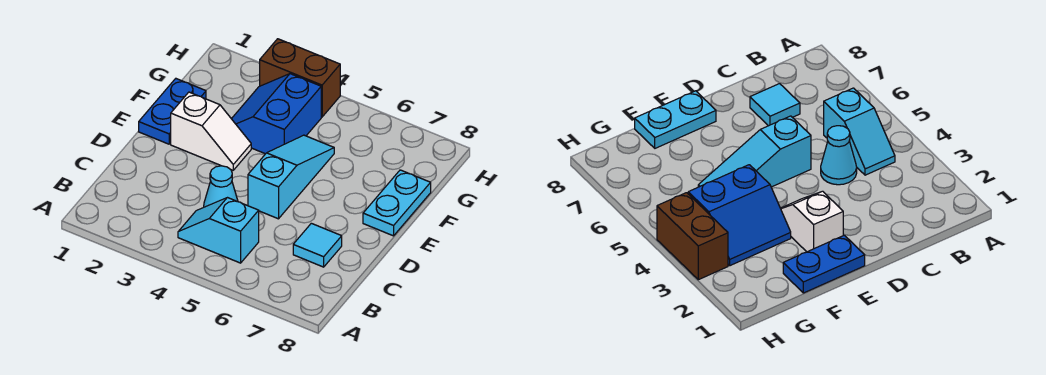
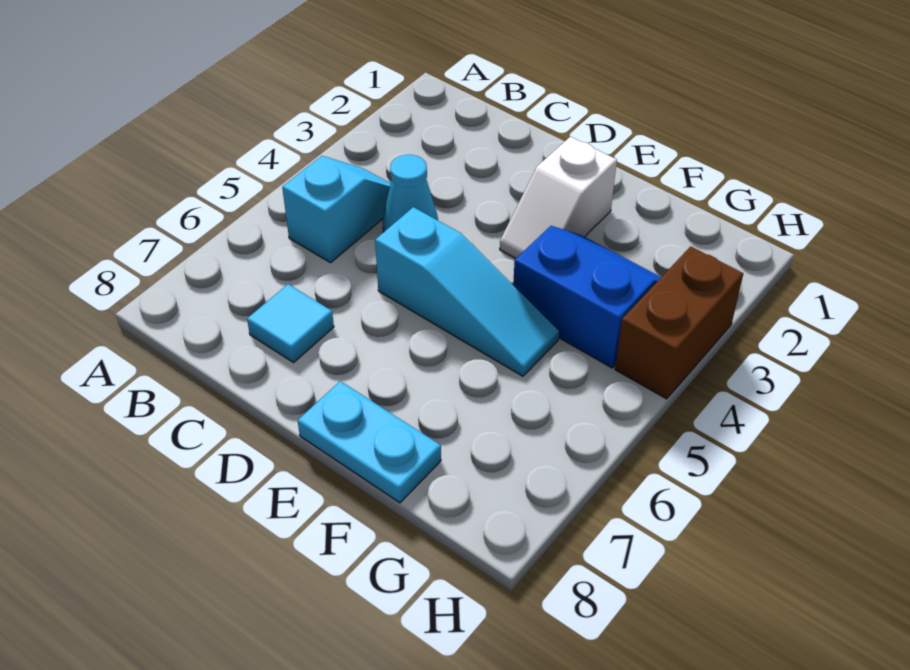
blue plate E1:F1 level 1 -> none

